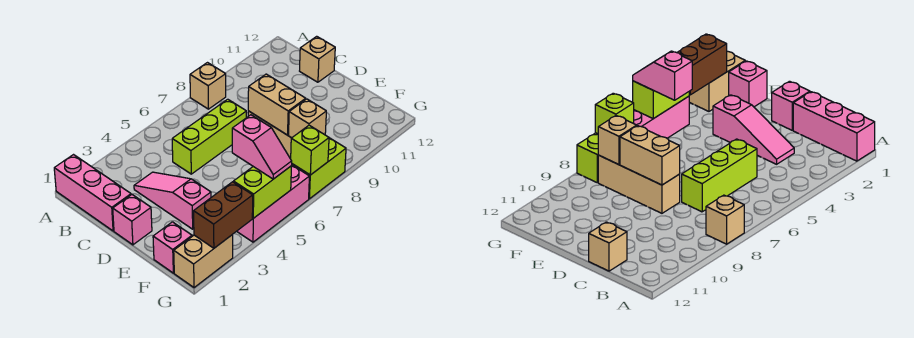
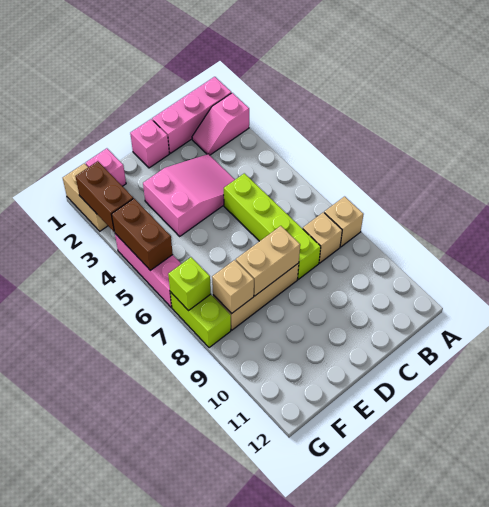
pink slope C3:E3 level 1 top E -> pink slope C3:E4 level 1 top E
lime brick C5:C7 level 1 -> lime brick C5:C8 level 1
tan brick C12 level 1 -> tan brick B8 level 1
pink slope F5:G5 level 3 top F -> pink slope A2:B2 level 1 top A
lime brick G4:G5 level 2 -> brown brick G4:G5 level 2

